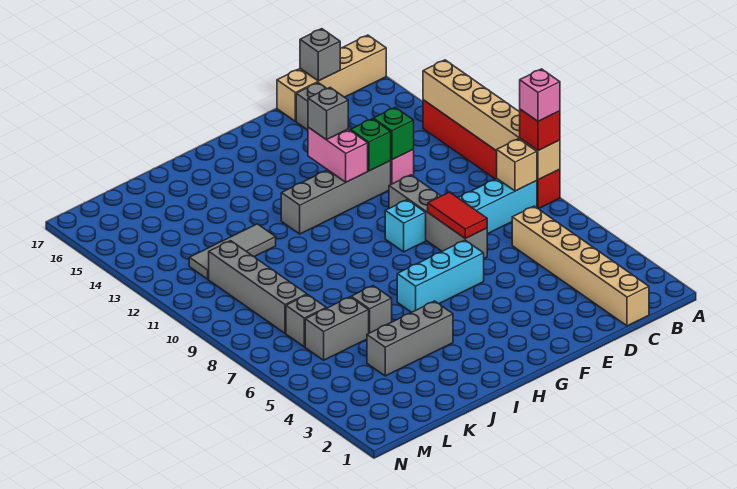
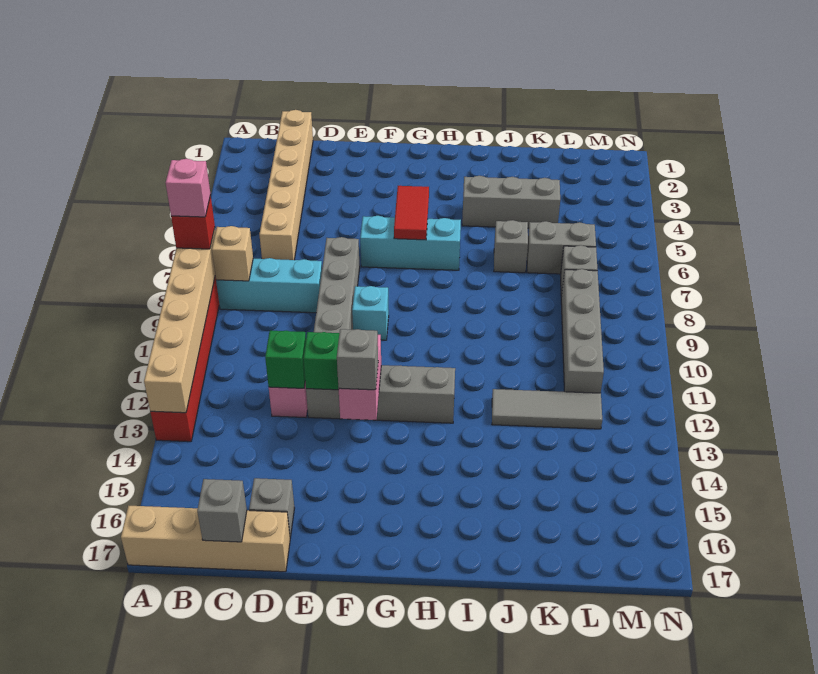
red tile E7:E8 level 2 -> red tile G5:G6 level 2

